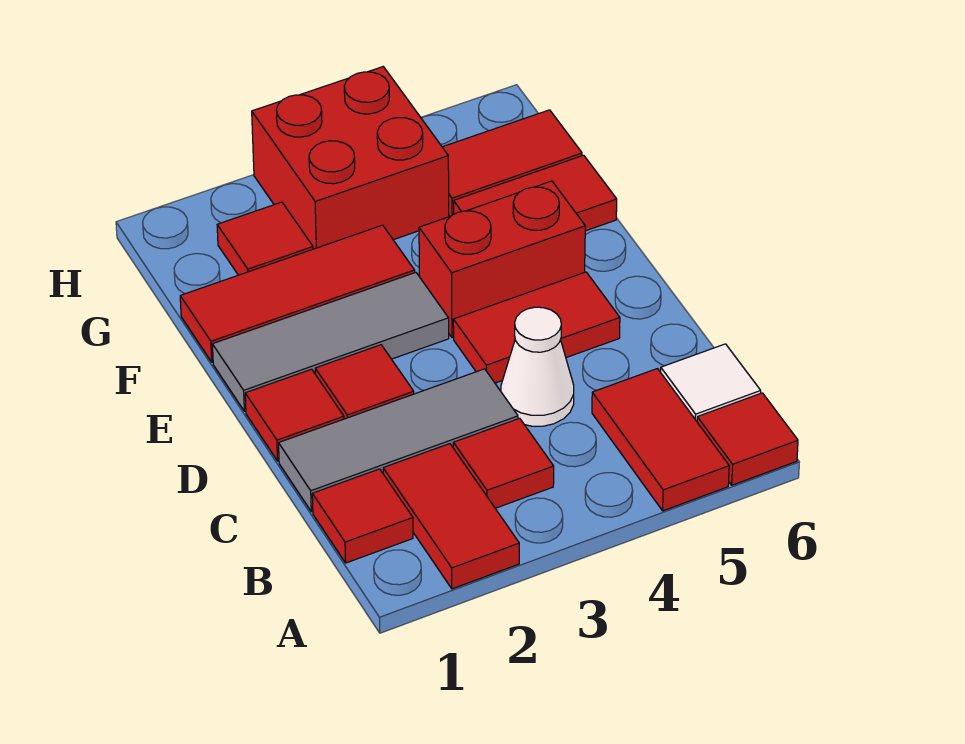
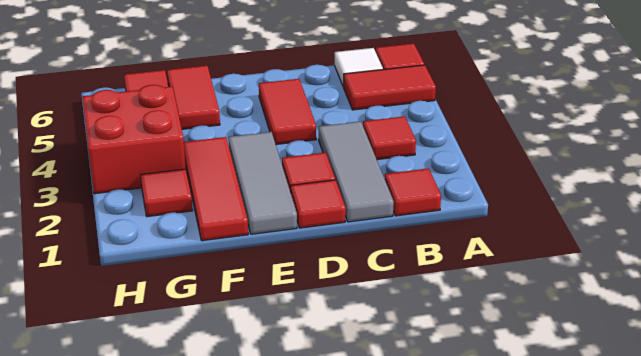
red tile A2:B2 level 1 -> none
white cone C4 level 1 -> none
red brick E4:E5 level 1 -> none

